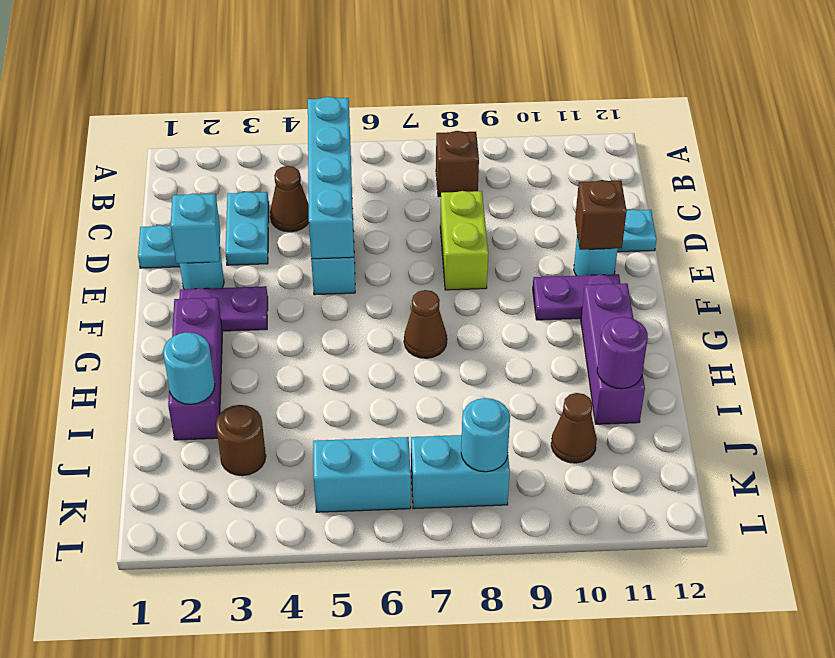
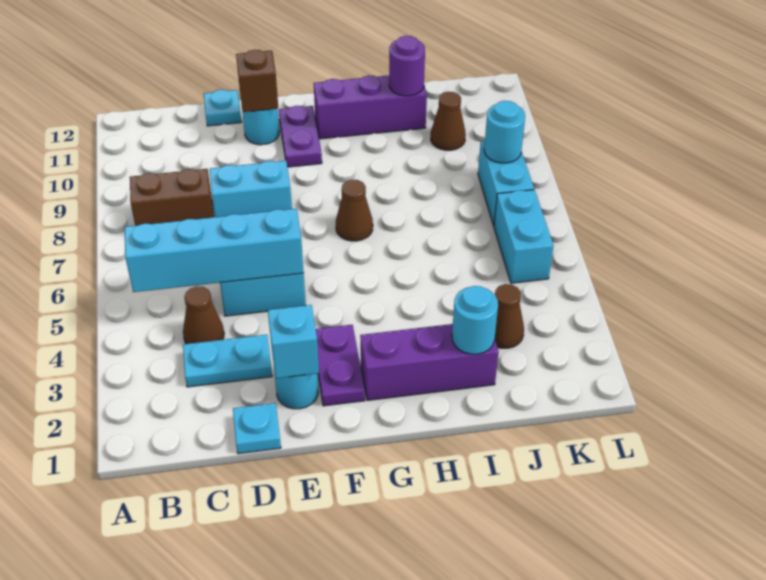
brown brick B8 level 1 -> brown brick B8:C8 level 1
lime brick D8:E8 level 1 -> cyan brick D8:E8 level 1
brown round brick J3 level 1 -> brown cone J3 level 1

